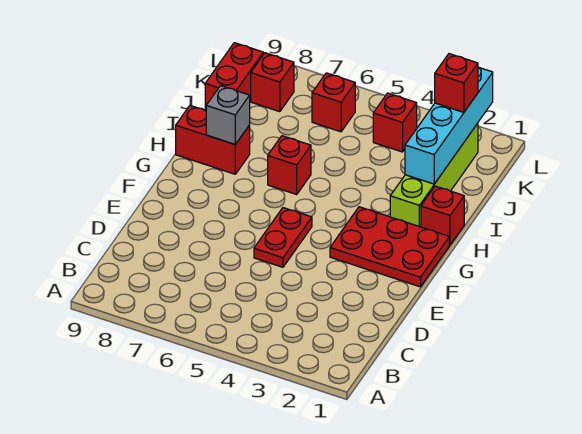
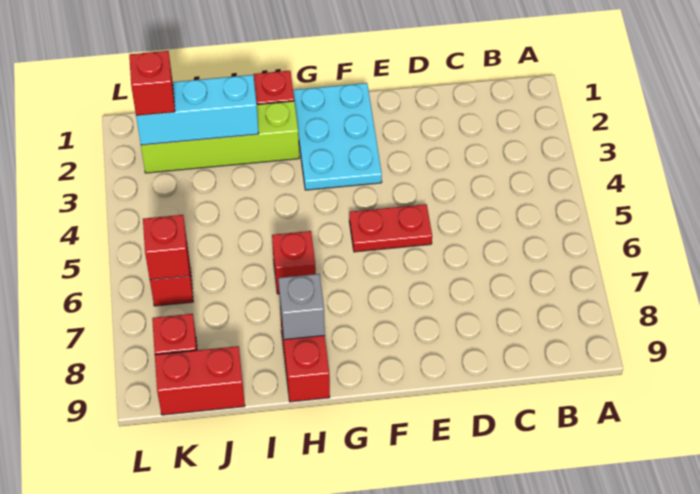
red plate F1:G3 level 1 -> cyan plate F1:G3 level 1
cyan brick I2:L2 level 2 -> cyan brick I2:K2 level 2
red brick K4 level 1 -> red brick K6 level 2

